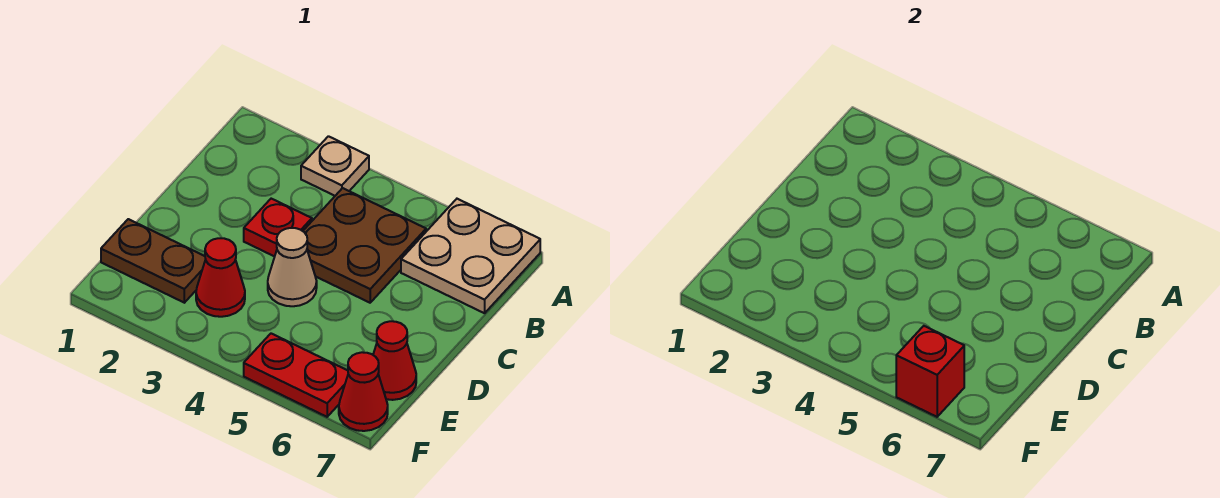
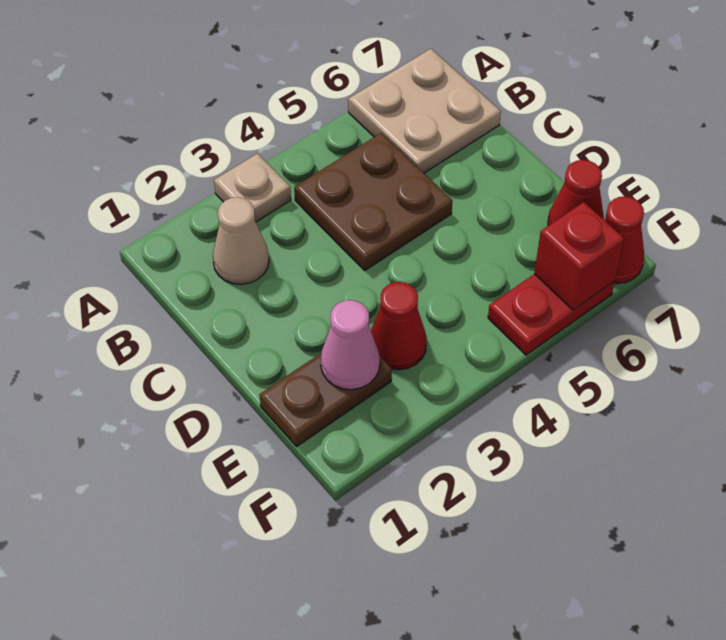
red plate C3 level 1 -> none
tan cone D4 level 1 -> tan cone B2 level 1
none -> pink cone E2 level 2

